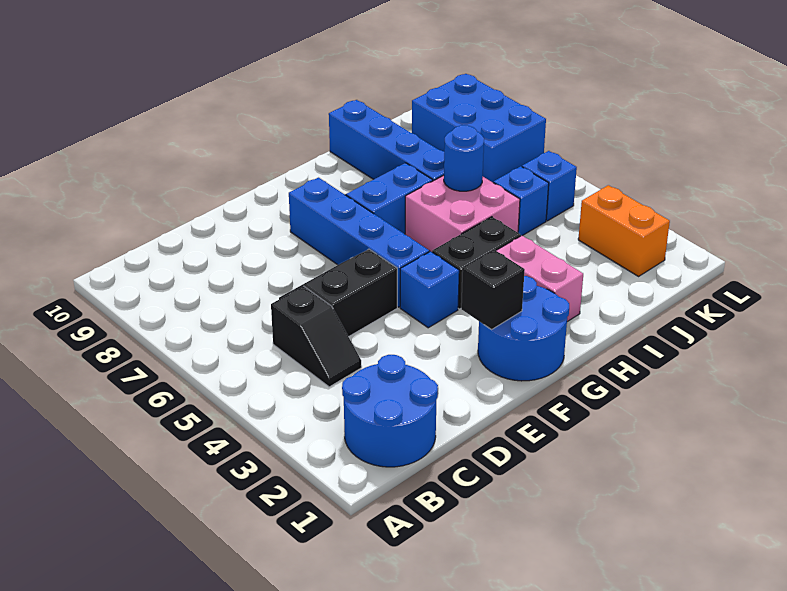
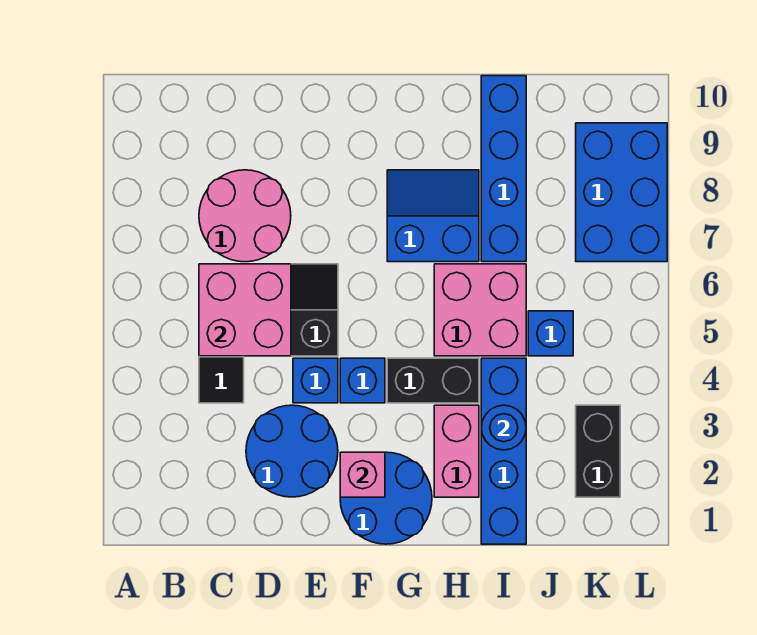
blue round brick B1:C2 level 1 -> blue round brick D2:E3 level 1
none -> pink brick C5:D6 level 2
none -> pink round brick C7:D8 level 1
black brick F2 level 2 -> pink brick F2 level 2
blue brick F5:F8 level 1 -> blue brick I1:I4 level 1
blue round brick I6 level 2 -> blue round brick I3 level 2
orange brick K2:K3 level 1 -> black brick K2:K3 level 1
blue brick K5 level 1 -> blue brick E4 level 1

